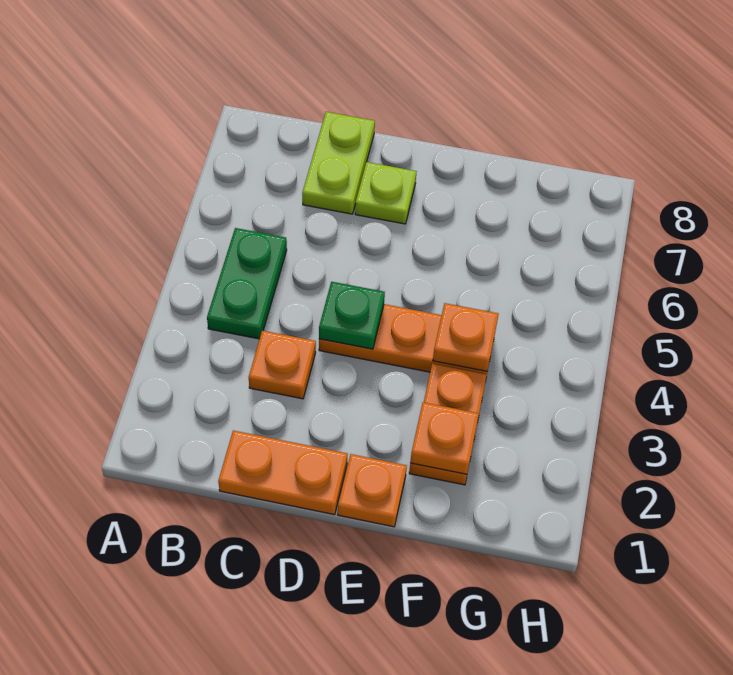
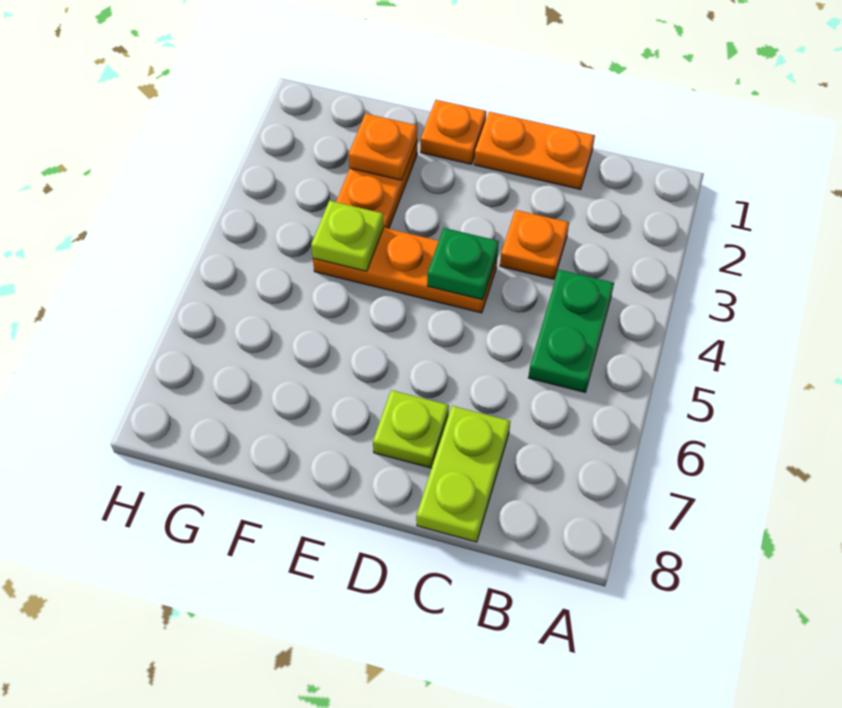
orange plate F4 level 2 -> lime plate F4 level 2

